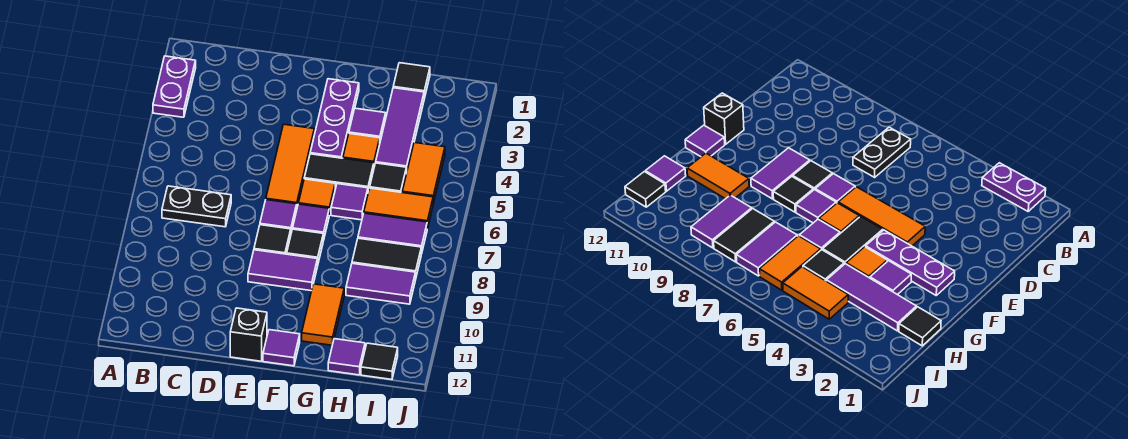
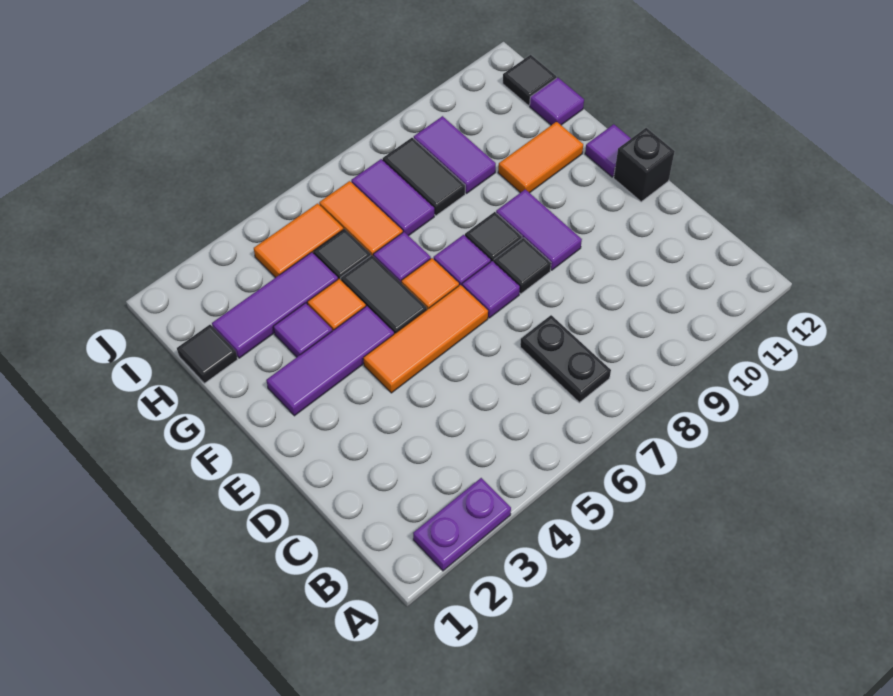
purple plate F2:F4 level 1 -> purple tile F2:F4 level 1

